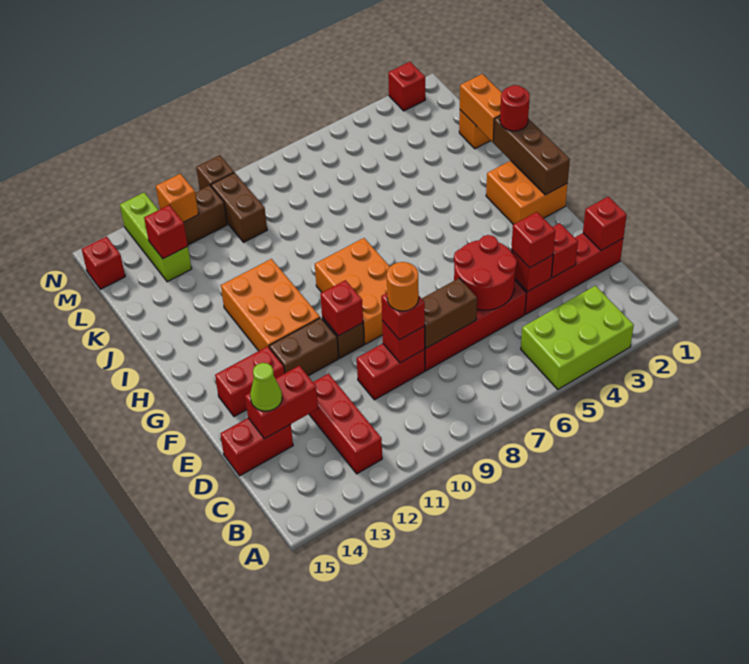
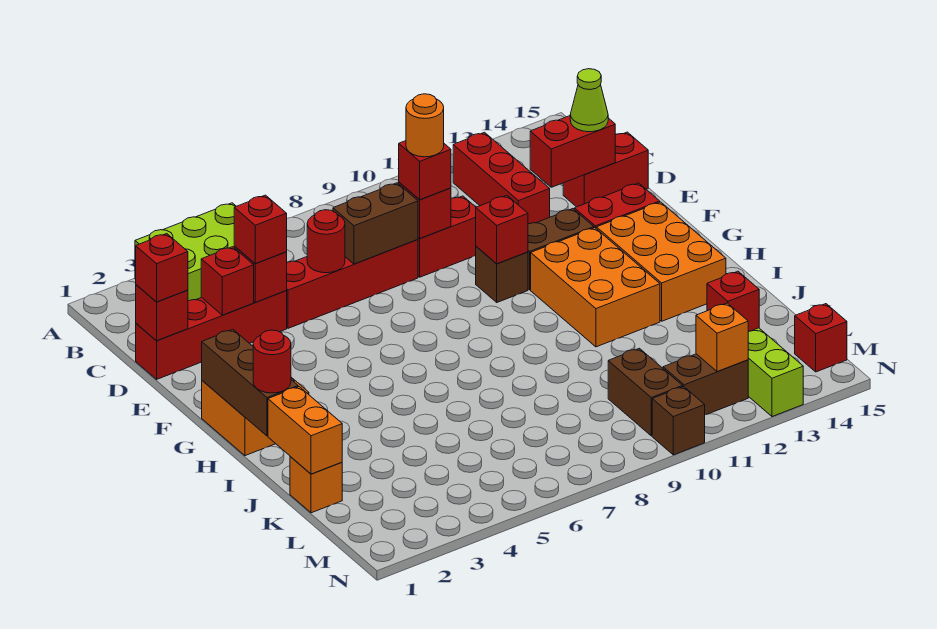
red round brick D5:E6 level 2 -> red round brick D6 level 2
orange brick F8:H9 level 1 -> orange brick G13:I14 level 1
red brick N2 level 1 -> red brick D1 level 3

